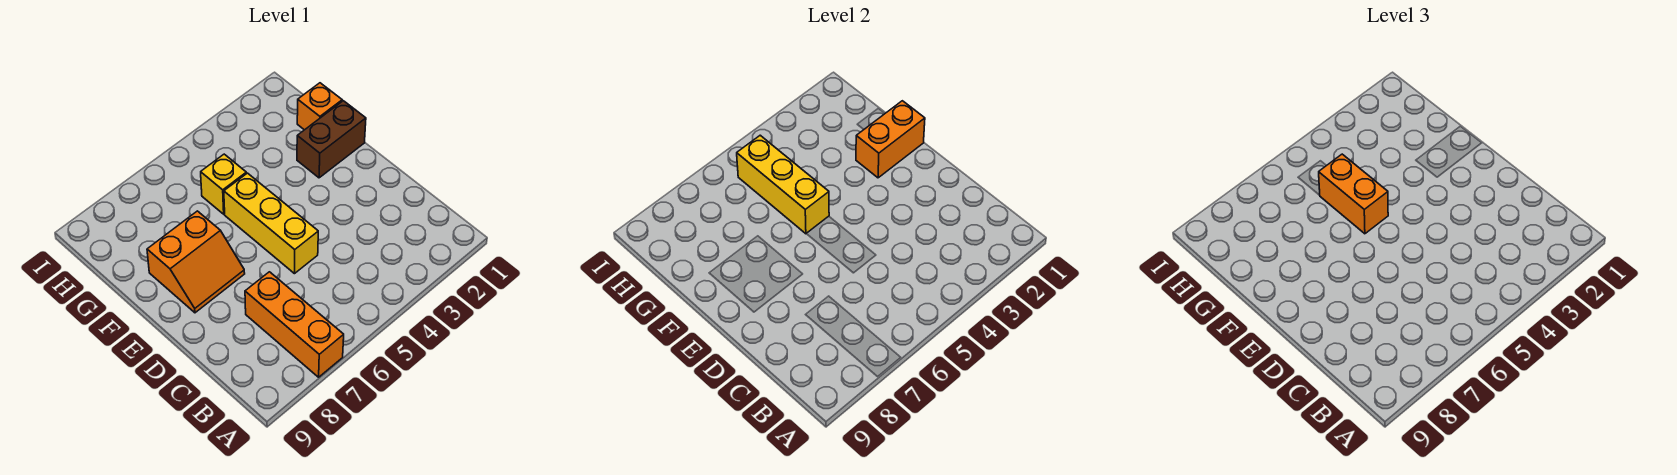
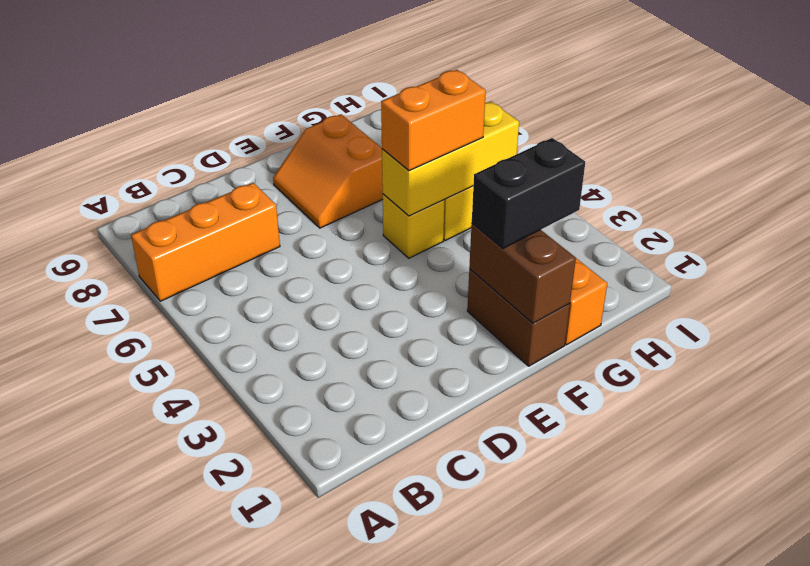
yellow brick D5:F5 level 1 -> yellow brick F5 level 1
orange brick F1:F2 level 2 -> brown brick F1:F2 level 2
none -> black brick F2:G2 level 3

